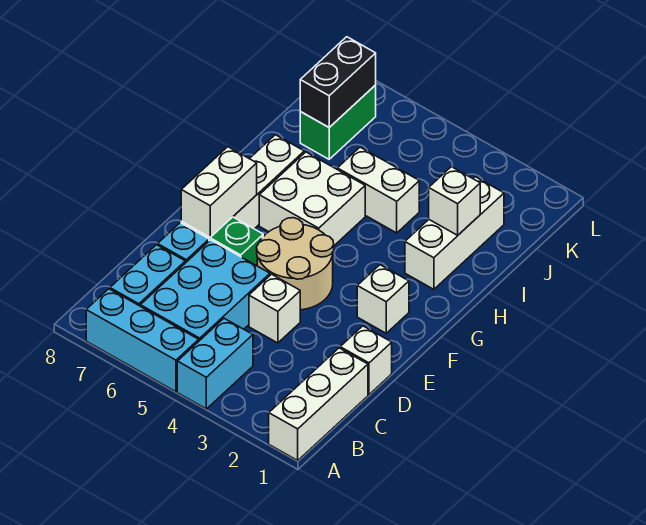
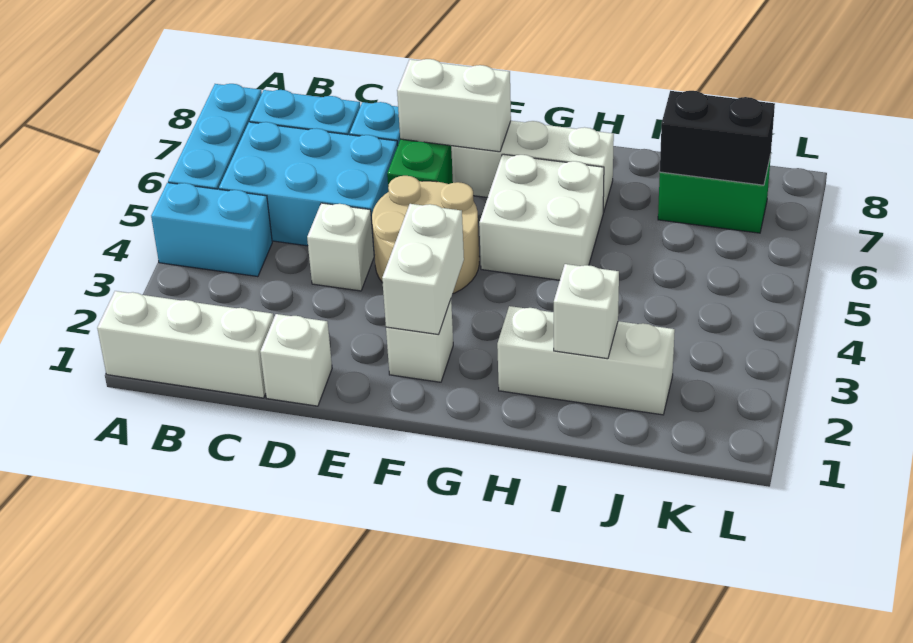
white brick I4:I5 level 1 -> white brick F2:F3 level 2

